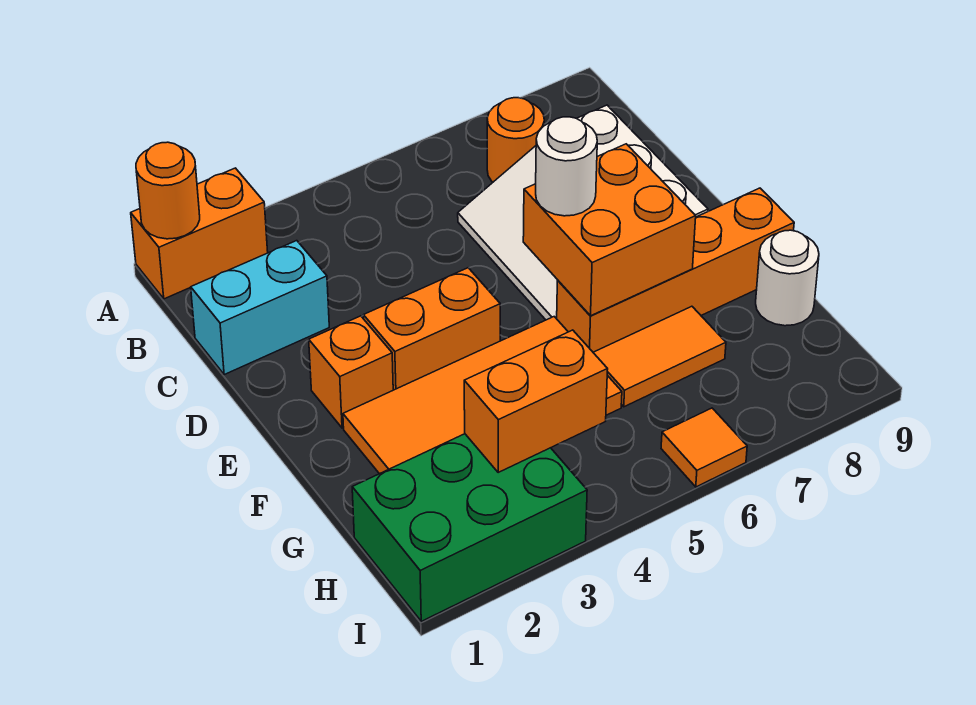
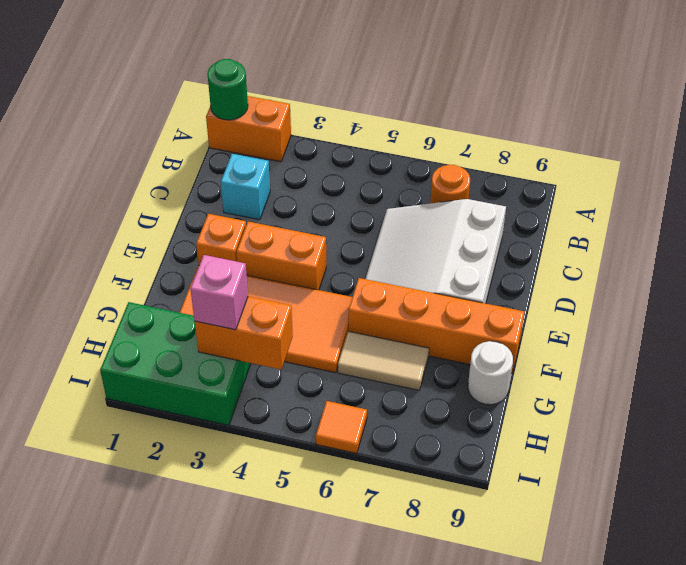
orange round brick A1 level 2 -> green round brick A1 level 2
cyan brick C1:C2 level 1 -> cyan brick C2 level 1
orange brick E6:F7 level 2 -> none
white round brick E6 level 3 -> none
orange tile G6:G7 level 1 -> tan tile G6:G7 level 1
none -> pink brick H3 level 3

